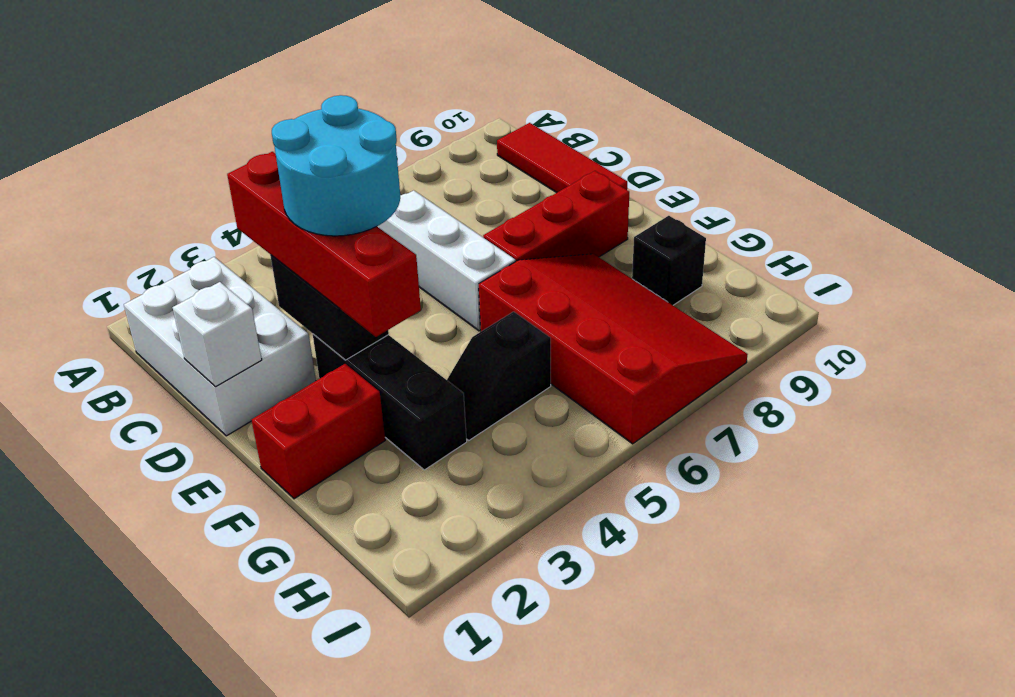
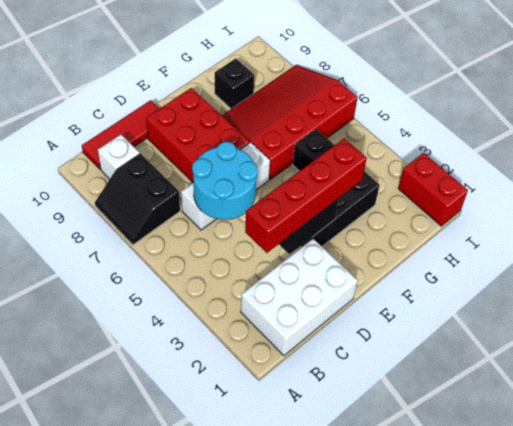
none -> black slope A7:B8 level 1 top B
white brick D1 level 2 -> white brick B9 level 1
cyan round brick D3:E4 level 4 -> cyan round brick C5:D6 level 2
red brick E7:E9 level 1 -> red brick D7:E9 level 1
red brick F1:F2 level 1 -> red brick I1:I2 level 1

